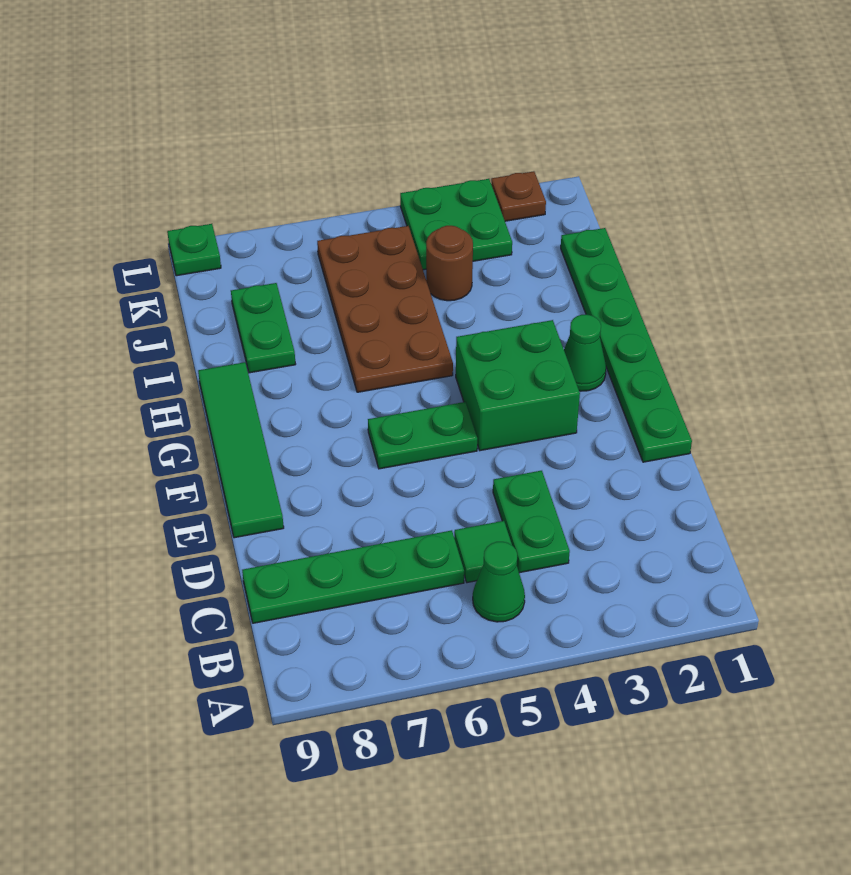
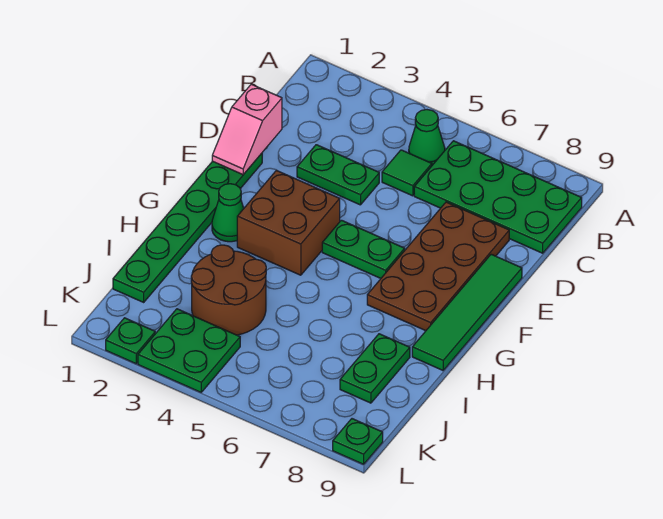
green plate C4:D4 level 1 -> green plate D3:D4 level 1
green plate C6:C9 level 1 -> green plate B6:C9 level 1
none -> pink slope D1:E1 level 2 top D
green brick F3:G4 level 1 -> brown brick F3:G4 level 1
brown plate H5:K6 level 1 -> brown plate D7:G8 level 1
brown round brick J4 level 1 -> brown round brick I3:J4 level 1
brown plate L2 level 1 -> green plate L2 level 1

